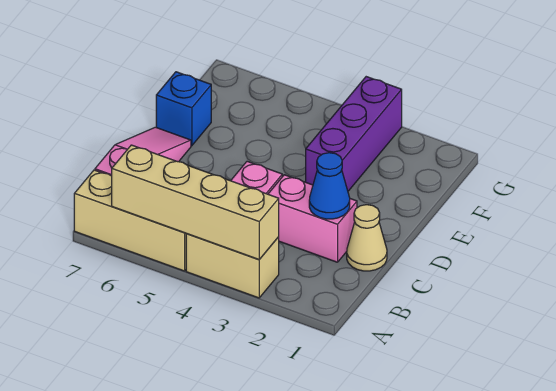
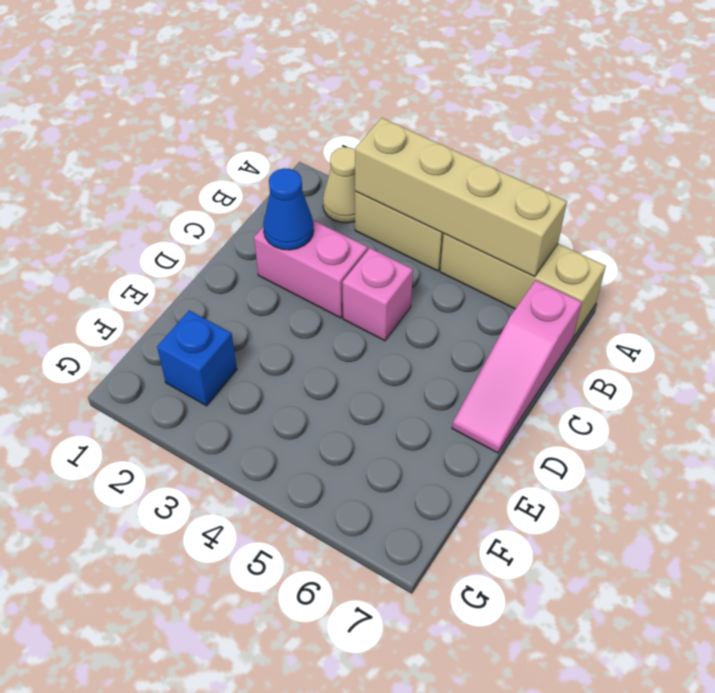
tan cone C1 level 1 -> tan cone A2 level 1
purple brick E3:G3 level 1 -> none
blue brick E7 level 1 -> blue brick F2 level 1

